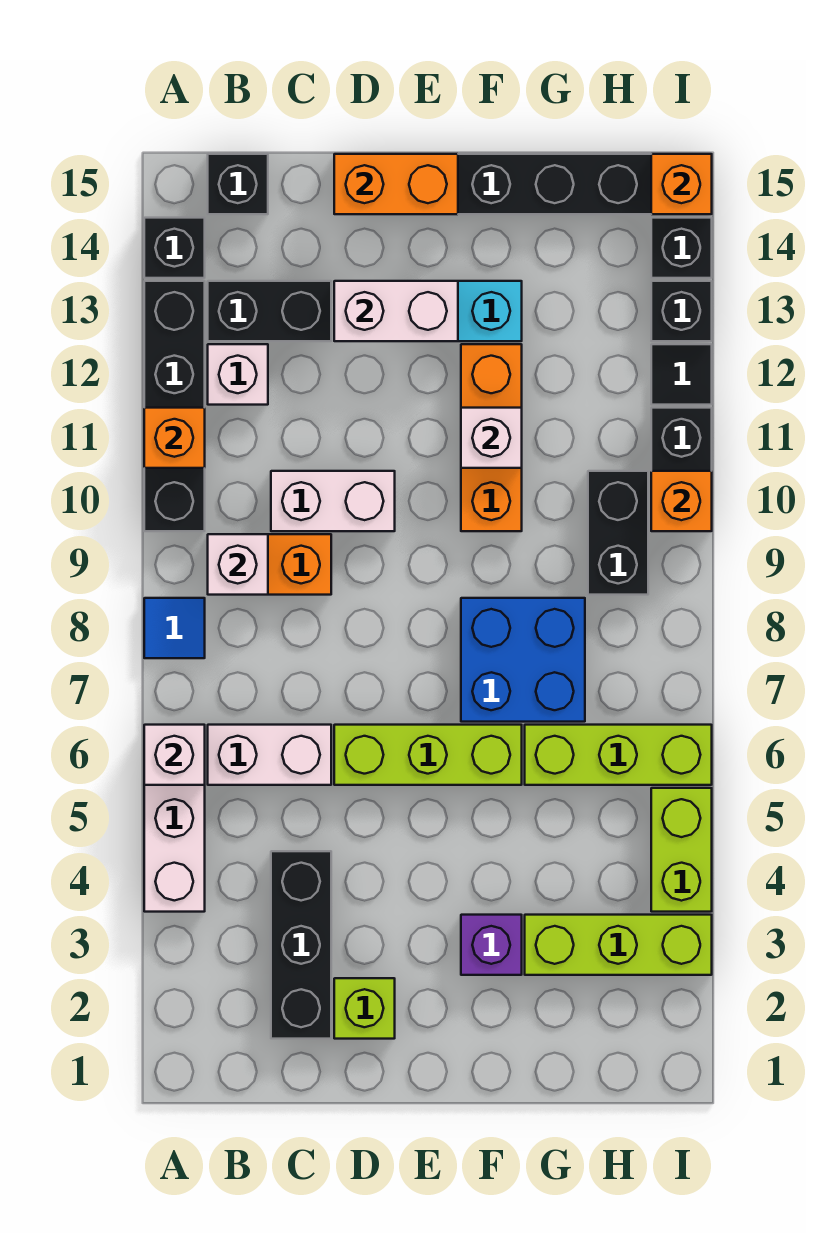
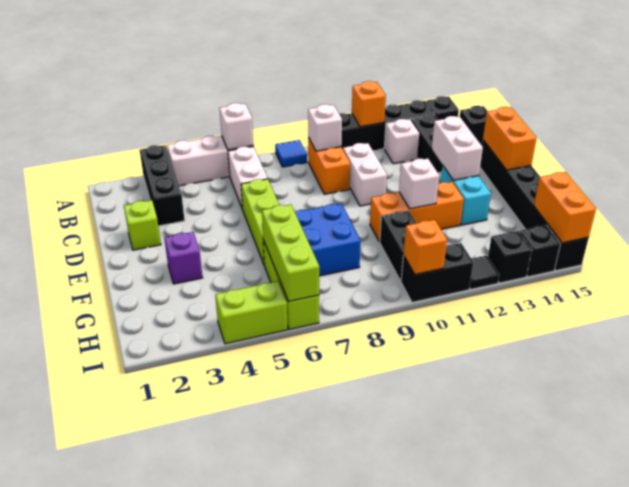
black brick C2:C4 level 1 -> black brick A3:C3 level 1
lime brick G3:I3 level 1 -> lime brick G6:I6 level 2
black brick H9:H10 level 1 -> black brick G10:H10 level 1
orange brick I15 level 2 -> orange brick H15:I15 level 2

